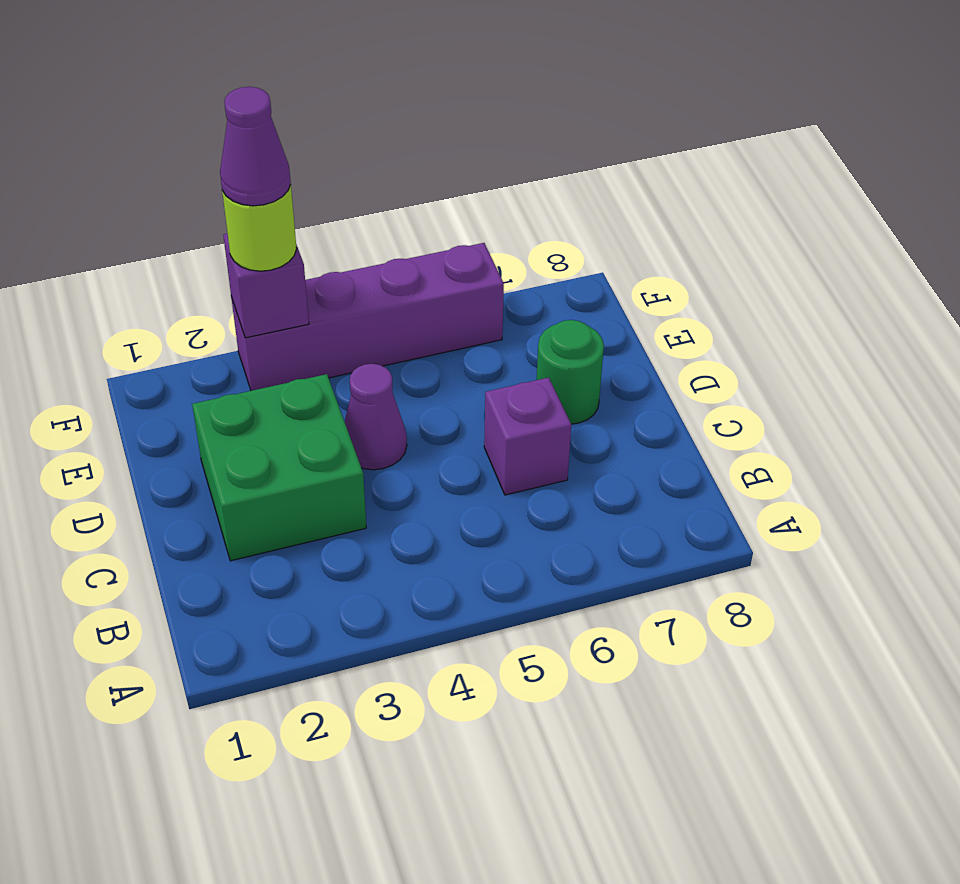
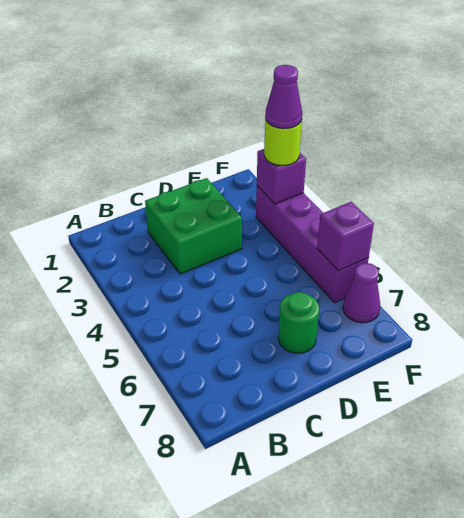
purple brick C6 level 1 -> purple brick F6 level 2
purple cone D4 level 1 -> purple cone F7 level 1

